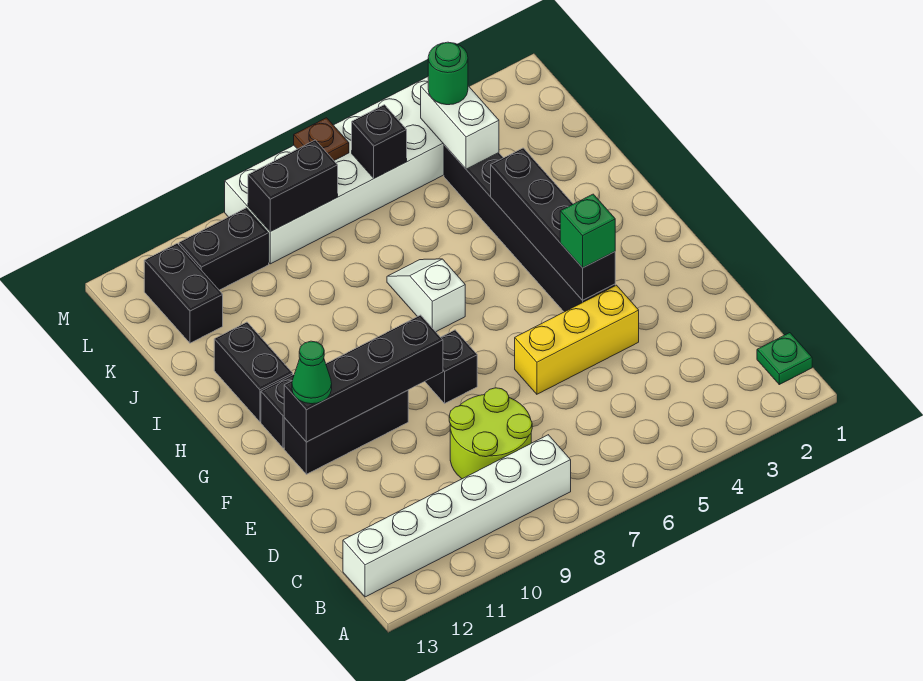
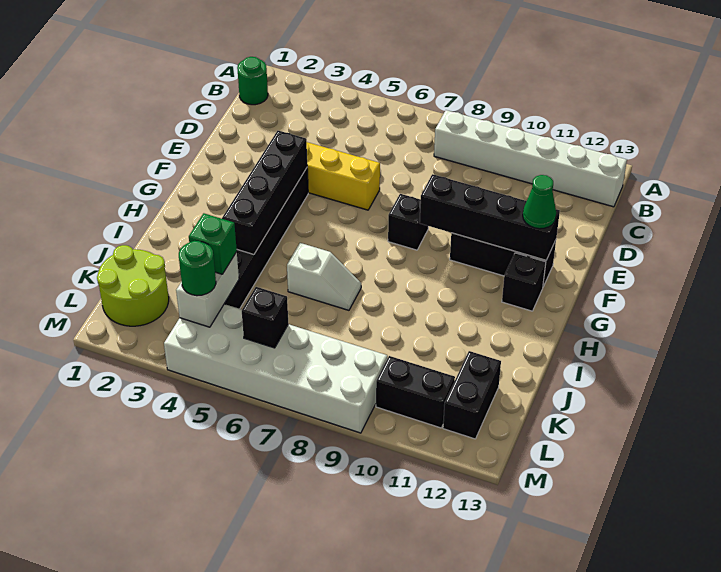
green plate B1 level 1 -> green round brick B1 level 1
lime round brick C8:D9 level 1 -> lime round brick K1:L2 level 1
green brick F4 level 3 -> green brick K4 level 3
white slope H7:I7 level 1 top H -> white slope I6:I7 level 1 top 6
black brick H12:I12 level 1 -> none
black brick L8:L9 level 2 -> none
brown plate M7 level 2 -> none

